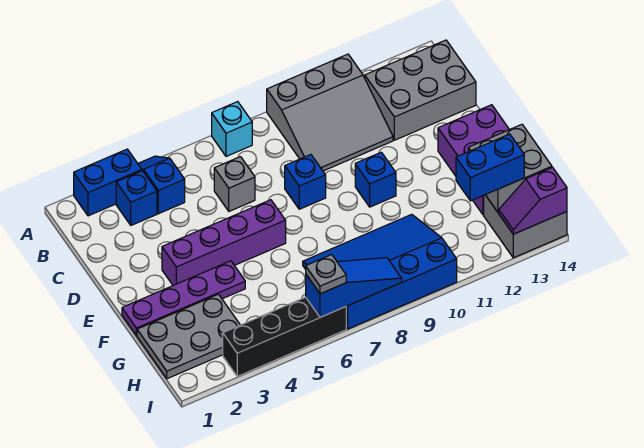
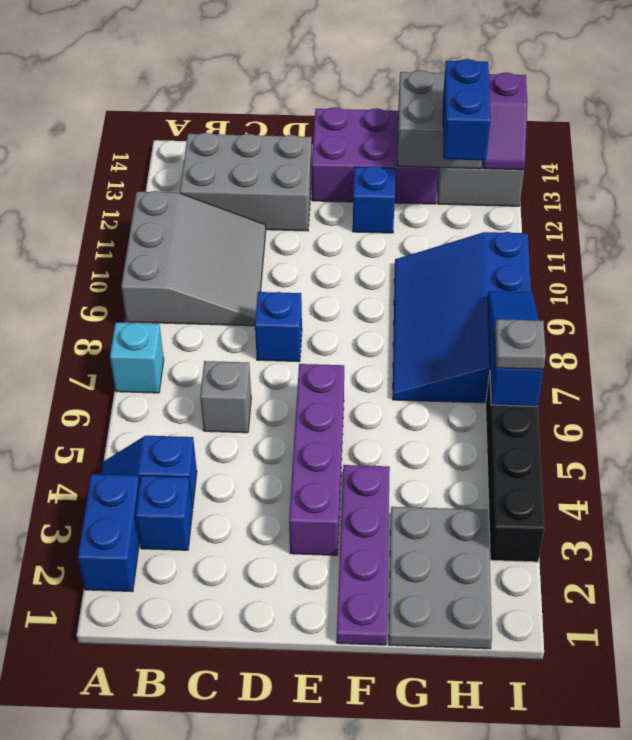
grey brick B12:C14 level 1 -> grey brick B12:D13 level 1
blue brick E10 level 1 -> blue brick F12 level 1

